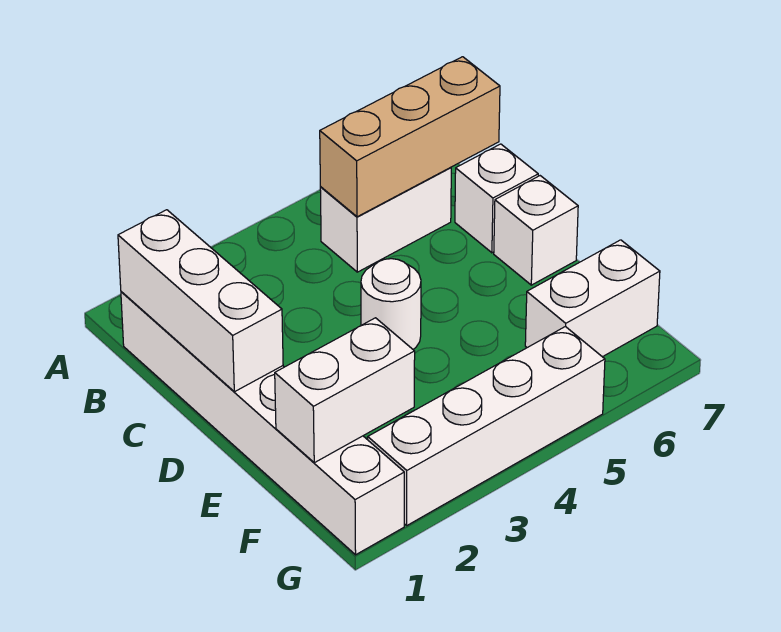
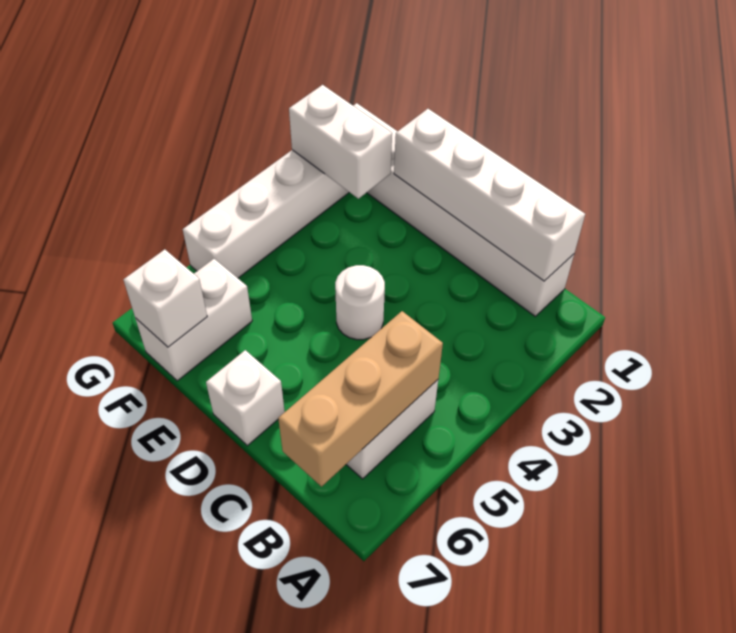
white brick B1:D1 level 2 -> white brick B1:E1 level 2
white brick C7 level 1 -> white brick F7 level 2
white brick F1:F2 level 2 -> white brick F2:G2 level 2

